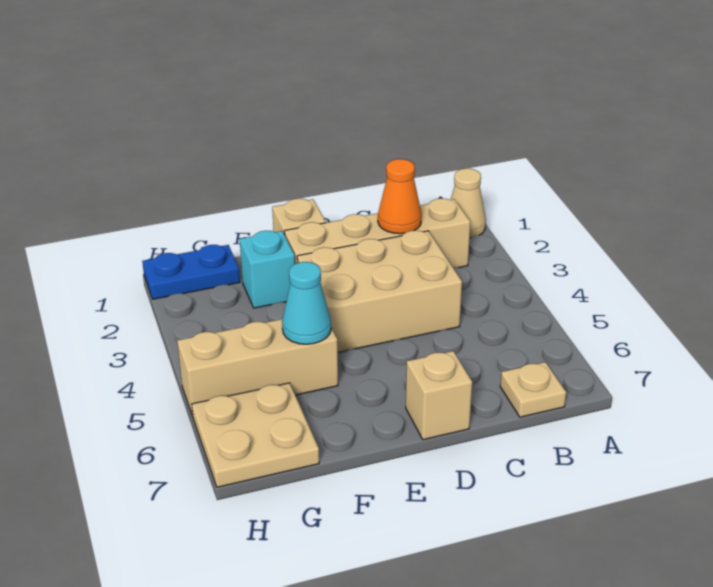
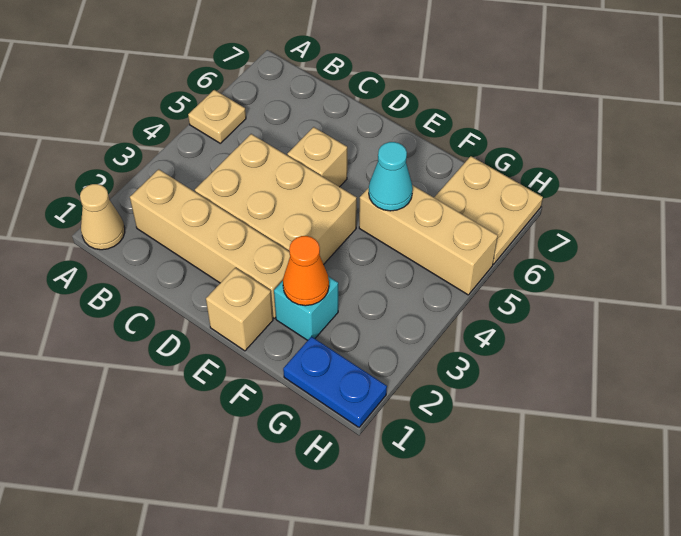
tan plate B7 level 1 -> tan plate A5 level 1
orange cone C2 level 2 -> orange cone F2 level 2
tan brick D7 level 1 -> tan brick D5 level 1

